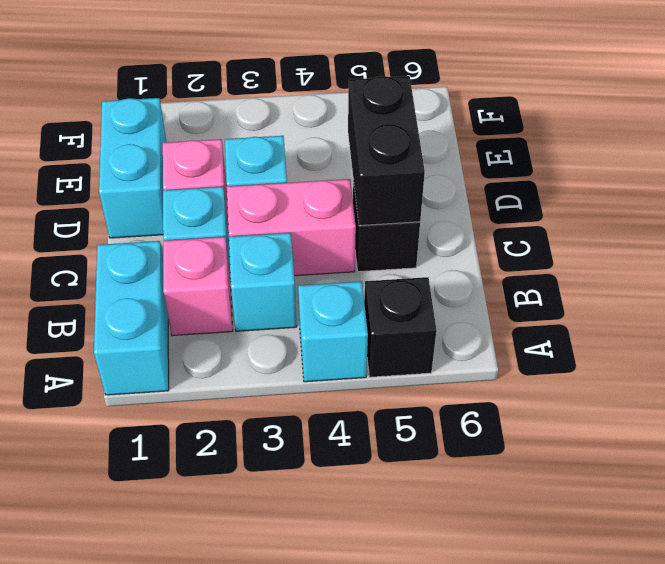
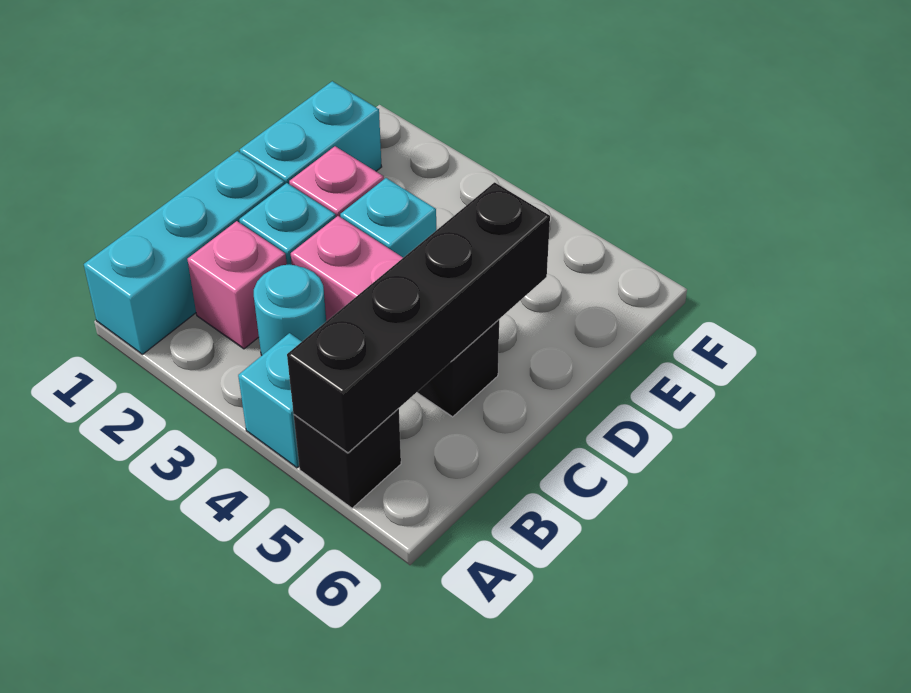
cyan brick A1:B1 level 1 -> cyan brick A1:C1 level 1
cyan brick B3 level 1 -> cyan round brick B3 level 1
black brick C5:D5 level 2 -> black brick A5:D5 level 2

